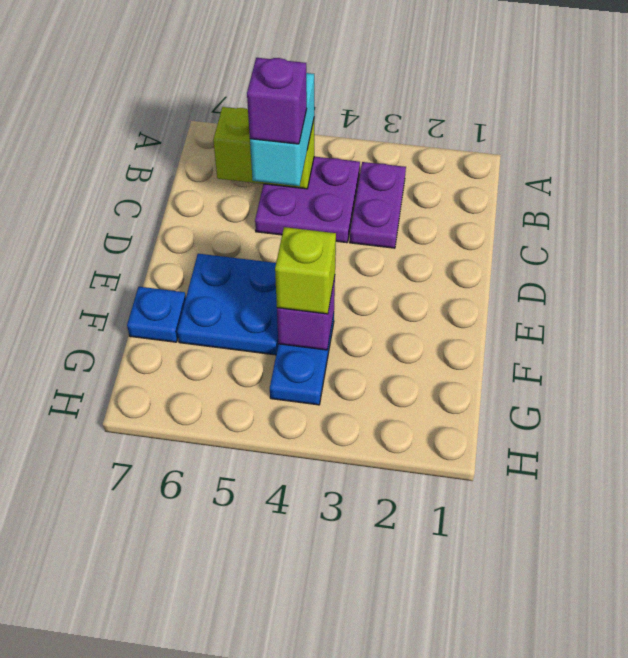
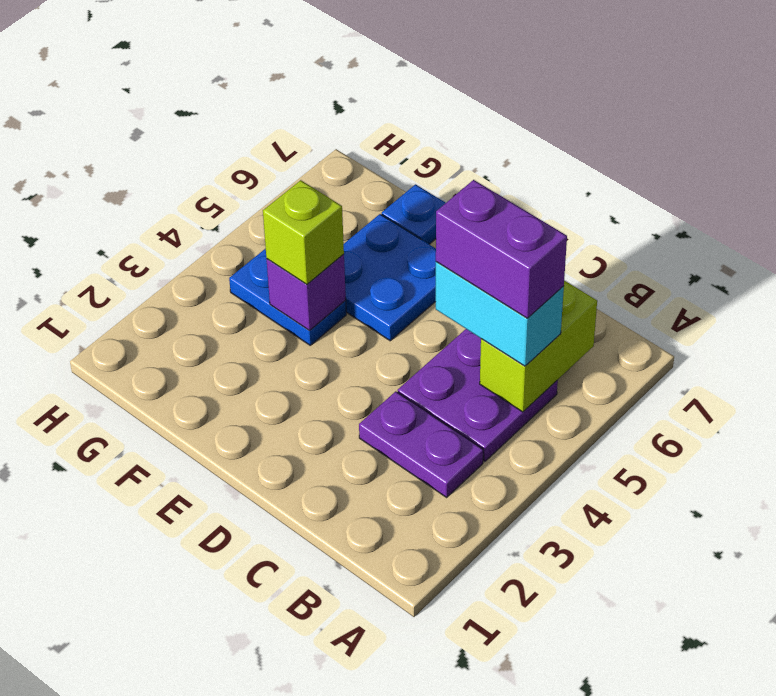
purple brick C5 level 4 -> purple brick B5:C5 level 4

